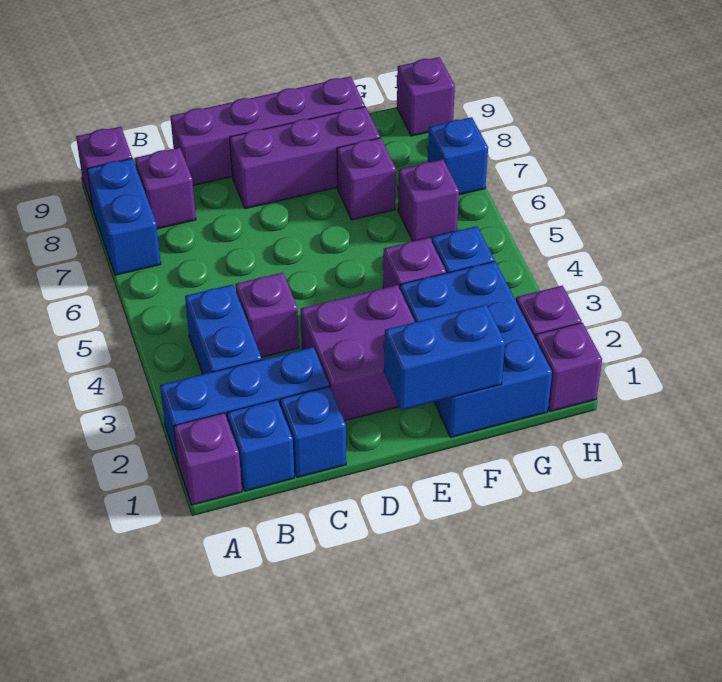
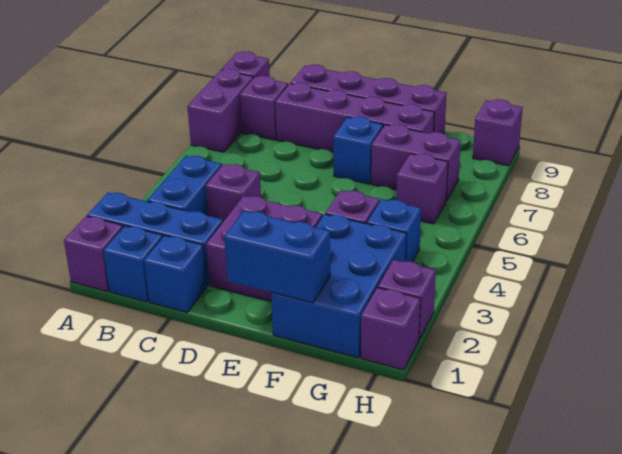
blue brick A7:A8 level 1 -> purple brick A7:A8 level 1
purple brick D8:F8 level 1 -> purple brick C8:F8 level 1
purple brick F7 level 1 -> purple brick F7:G7 level 1
blue brick H7 level 1 -> blue brick E7 level 1

